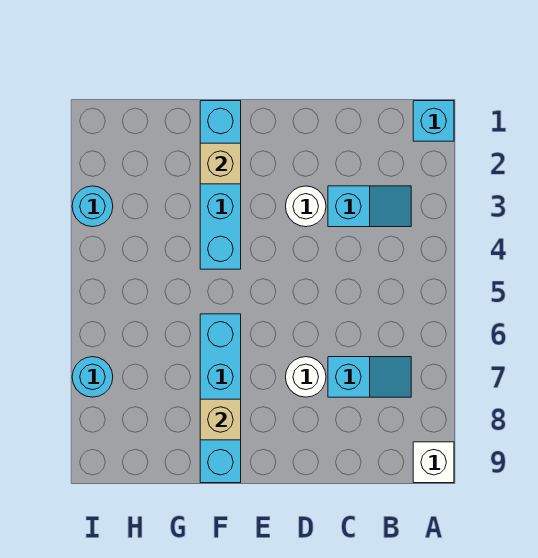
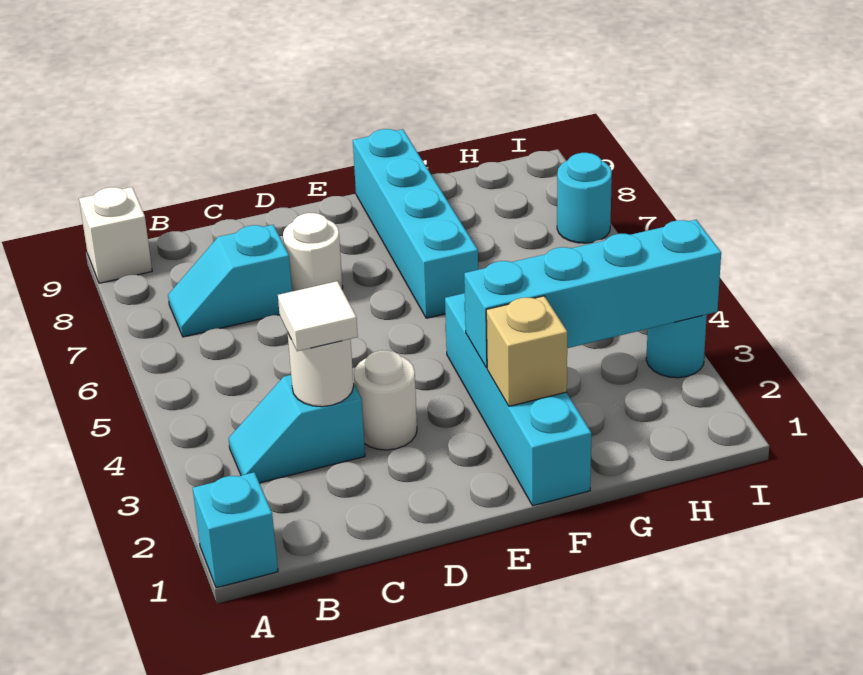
none -> white round brick C3 level 2
none -> white tile C3 level 3
none -> cyan brick F3:I3 level 2
tan brick F8 level 2 -> none

